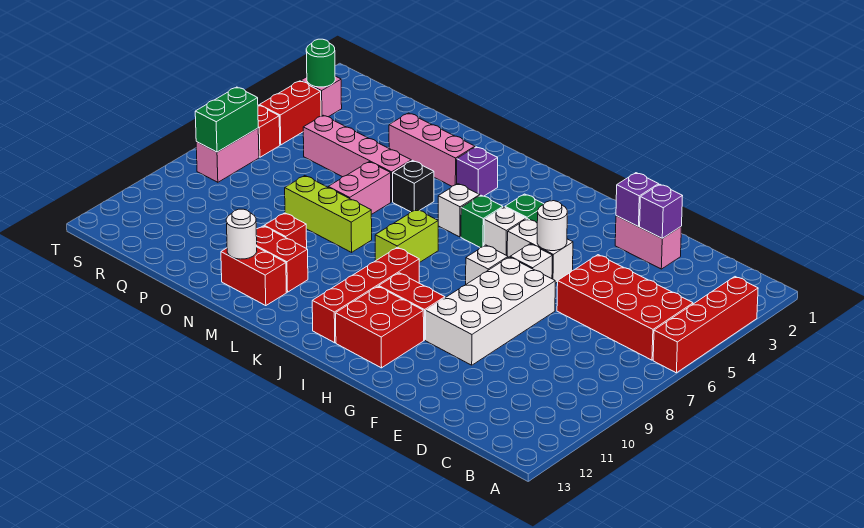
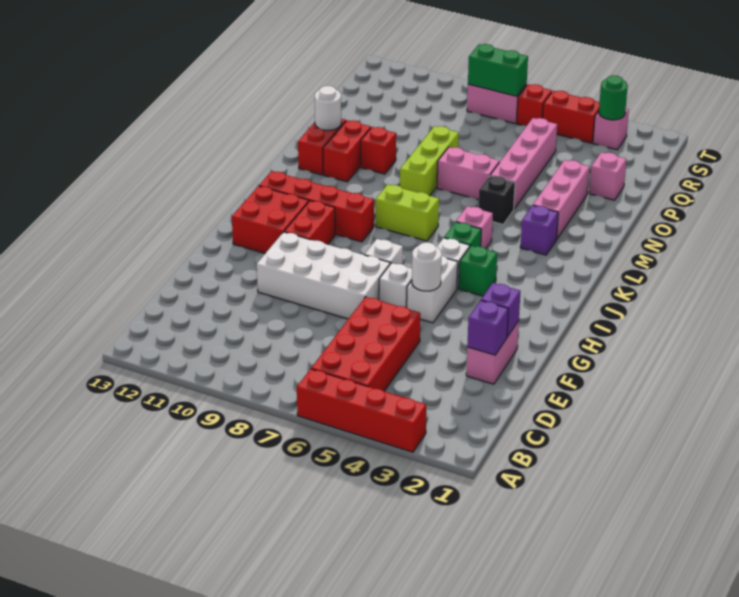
white brick K5 level 1 -> pink brick K5 level 1
none -> pink brick P2 level 1

